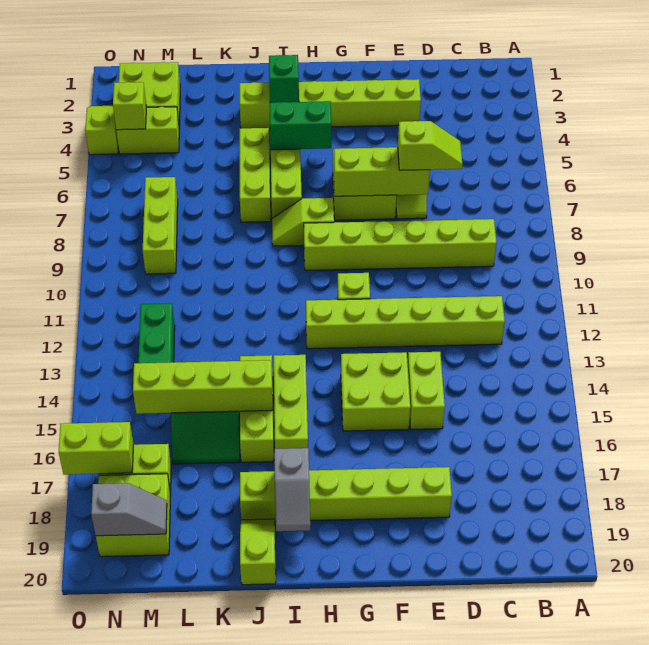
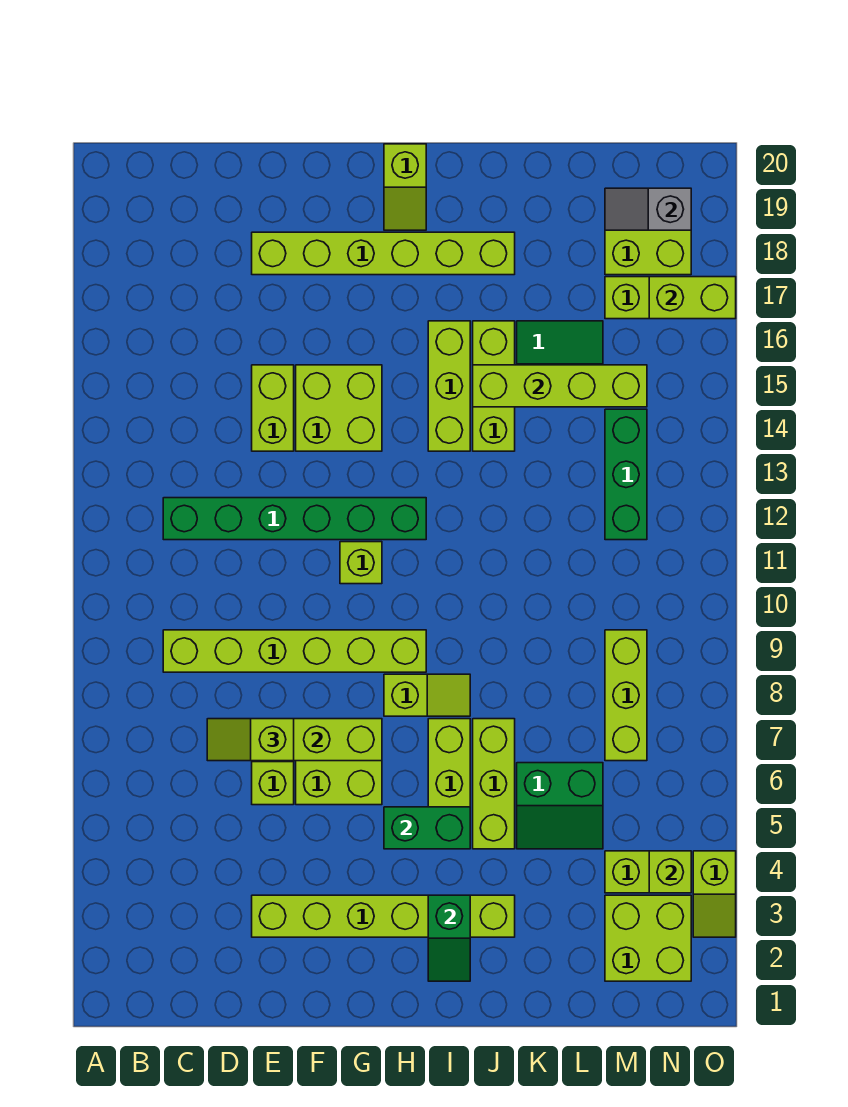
lime brick C12:H12 level 1 -> green brick C12:H12 level 1
grey slope I18:I19 level 2 top 18 -> none
lime slope J19:J20 level 1 top 20 -> lime slope H19:H20 level 1 top 20
none -> green slope K5:L6 level 1 top 6

